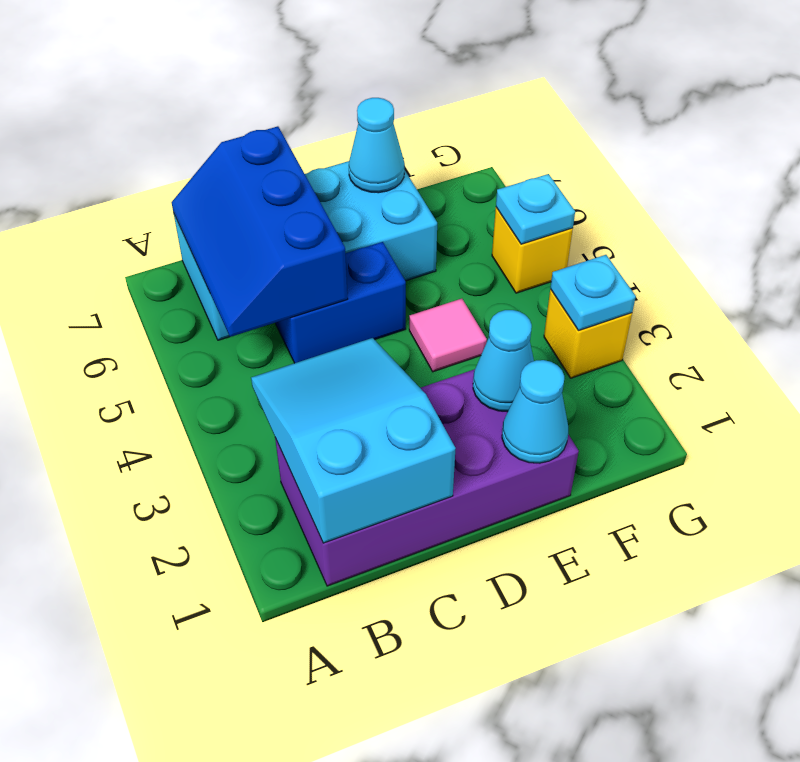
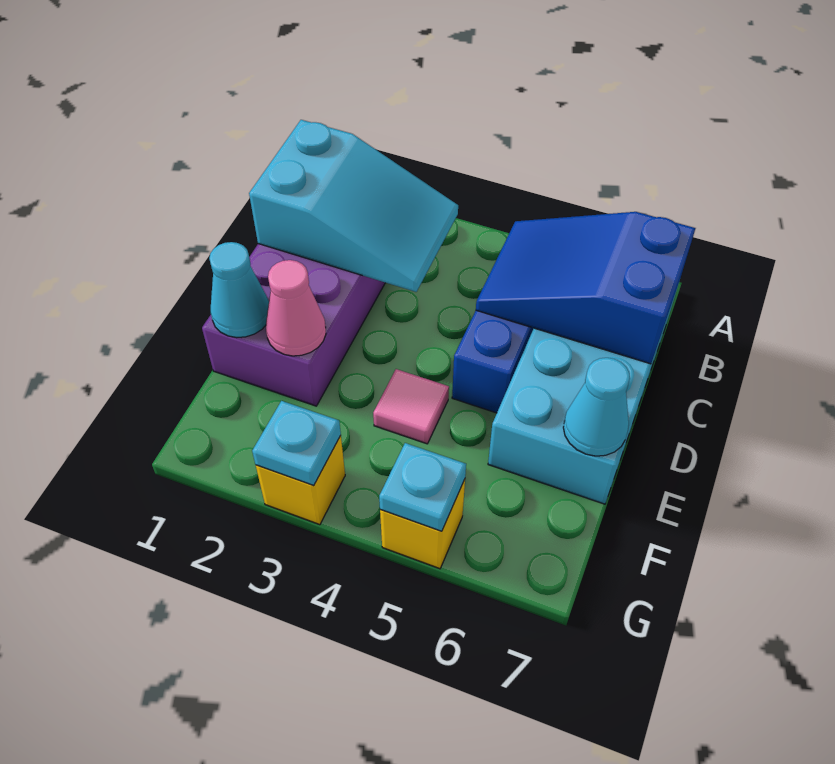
blue slope B5:C7 level 2 top C -> blue slope B5:C7 level 2 top 7
cyan cone E2 level 2 -> pink cone E2 level 2

